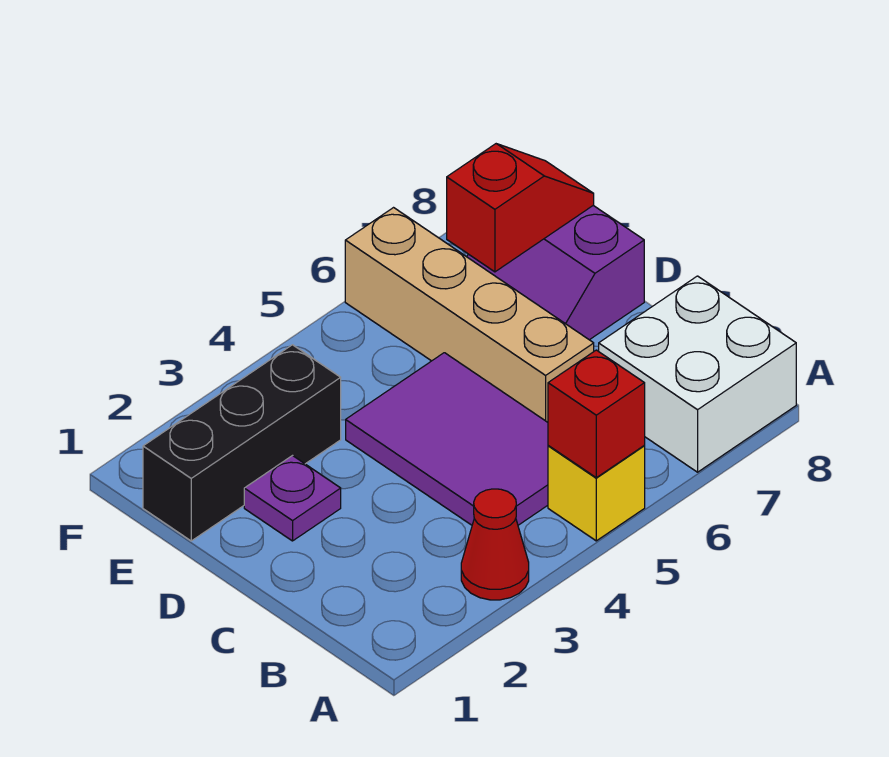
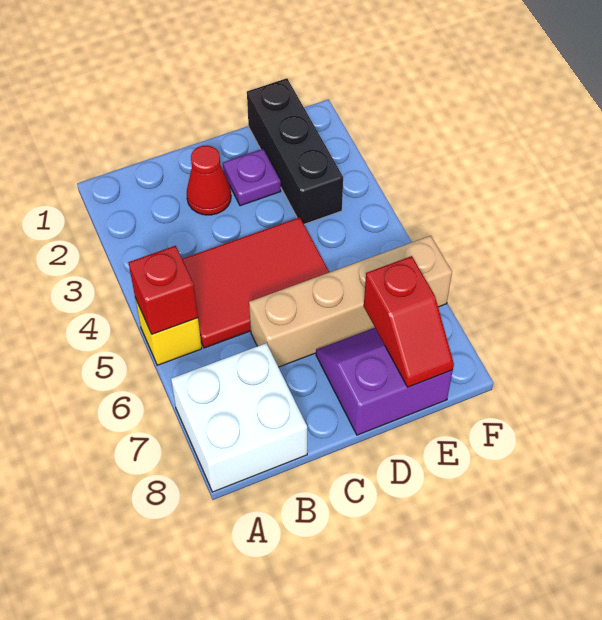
red cone A3 level 1 -> red cone C2 level 1
purple tile B4:D5 level 1 -> red tile B4:D5 level 1

